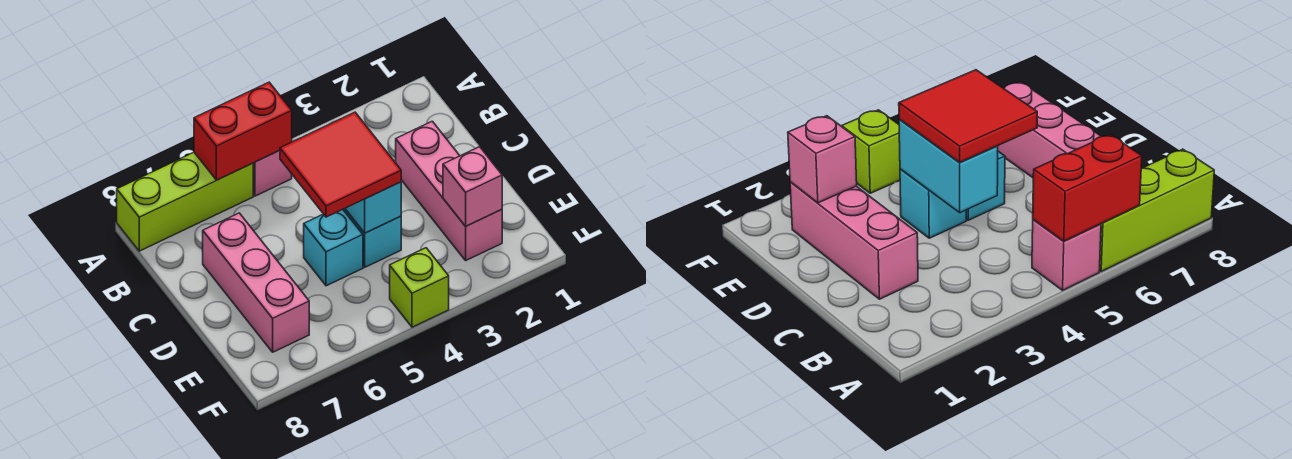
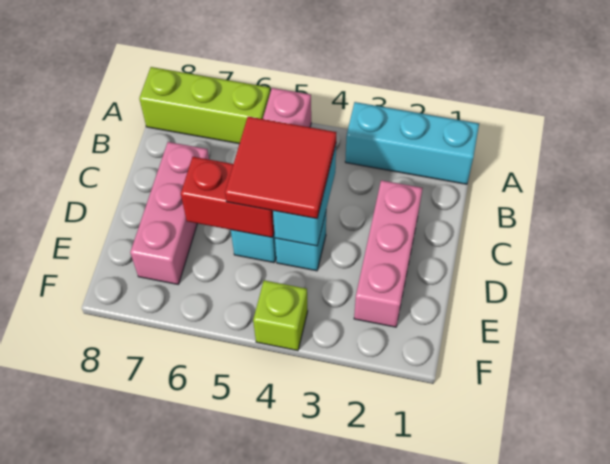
none -> cyan brick A1:A3 level 1
red brick A5:A6 level 2 -> red brick D5:D6 level 2
pink brick E2 level 2 -> none

